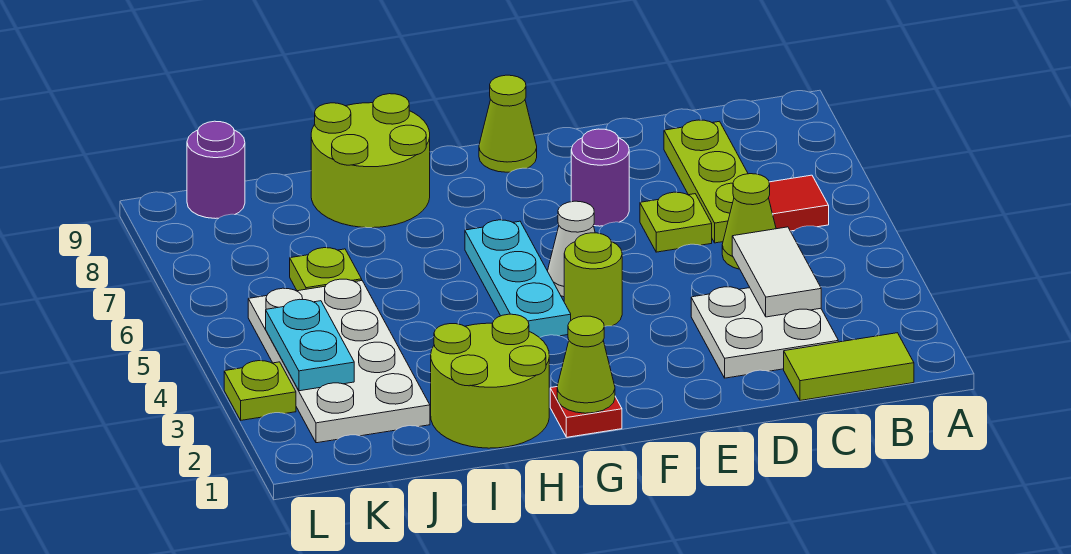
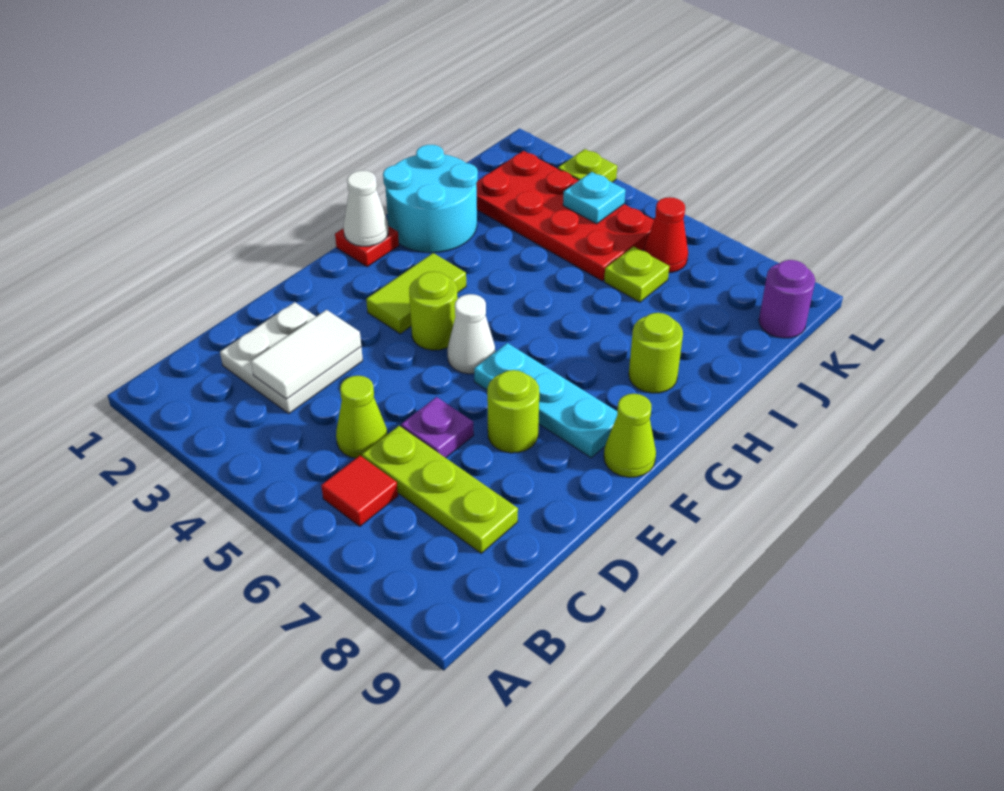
lime tile B1:C1 level 1 -> lime tile F3:G3 level 1
white tile C3:C4 level 2 -> white tile C3:D3 level 2
lime plate D6 level 1 -> purple plate D6 level 1
purple round brick E7 level 1 -> lime round brick E7 level 1
lime cone G1 level 2 -> white cone G1 level 2
cyan plate G4:G6 level 1 -> cyan plate F6:F8 level 1
lime round brick H1:I2 level 1 -> cyan round brick H1:I2 level 1
lime round brick H8:I9 level 1 -> lime round brick H8 level 1
white plate J2:K5 level 1 -> red plate J2:K5 level 1
cyan plate K3:K4 level 2 -> cyan plate K4 level 2
none -> red cone K6 level 1

